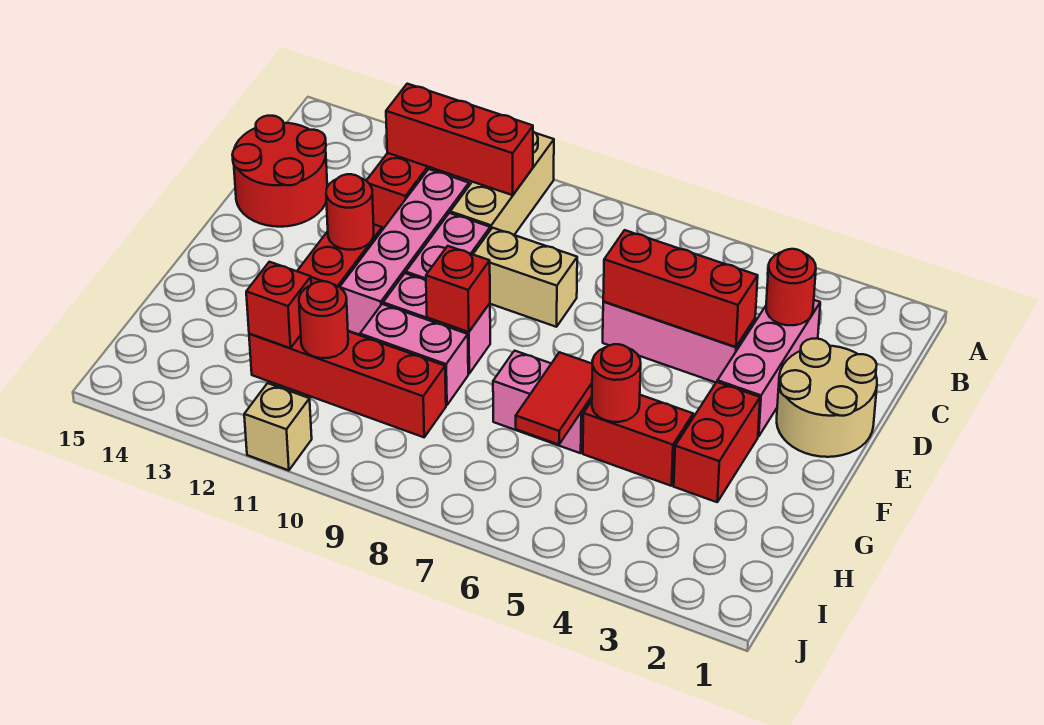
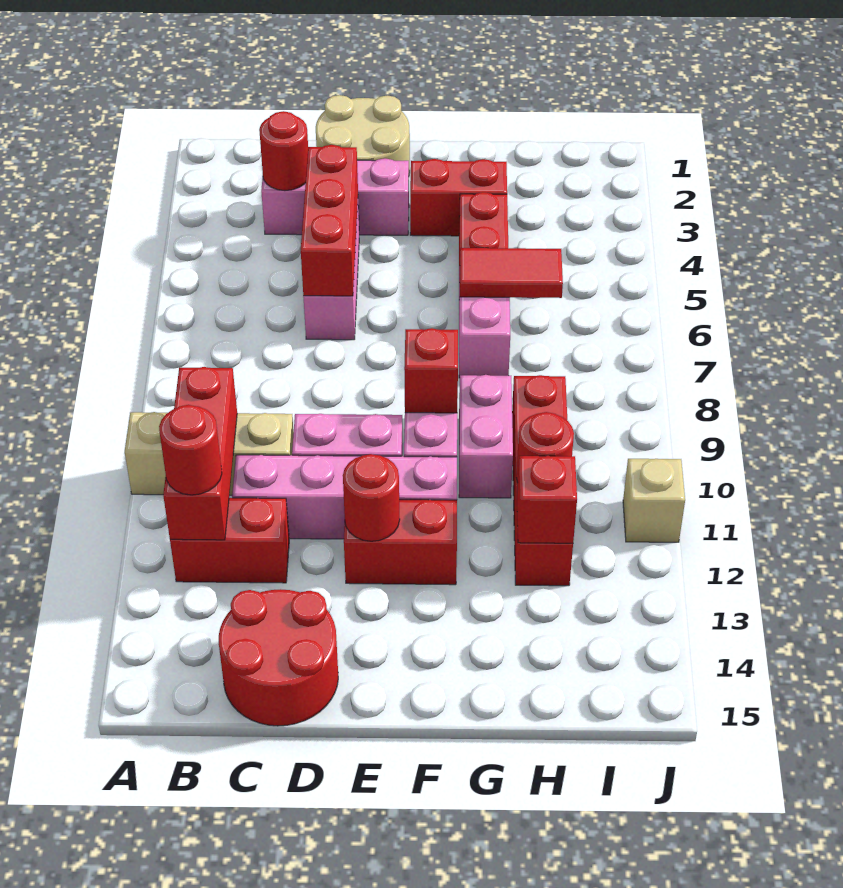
tan brick D8:D9 level 1 -> none
red round brick G5 level 2 -> red round brick B12 level 3

